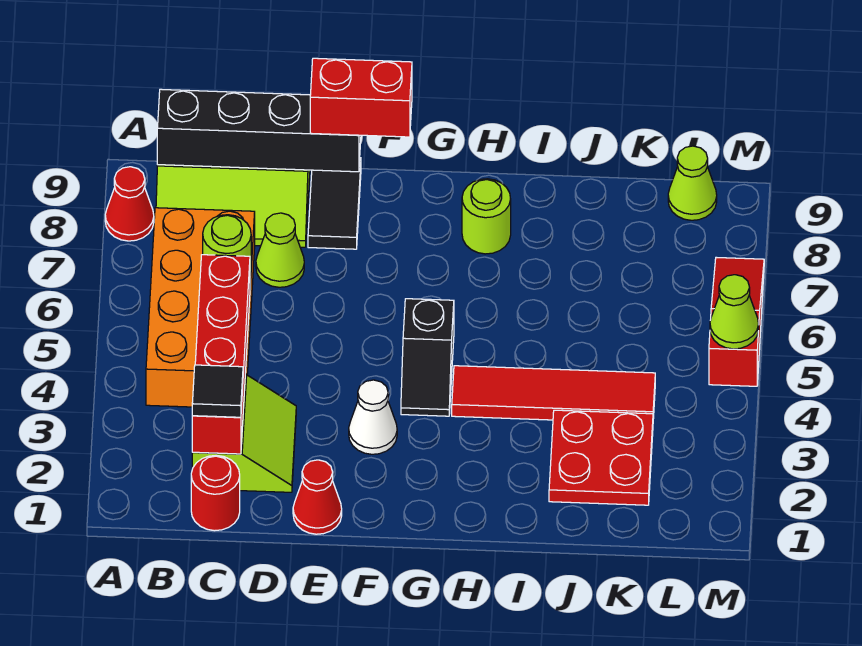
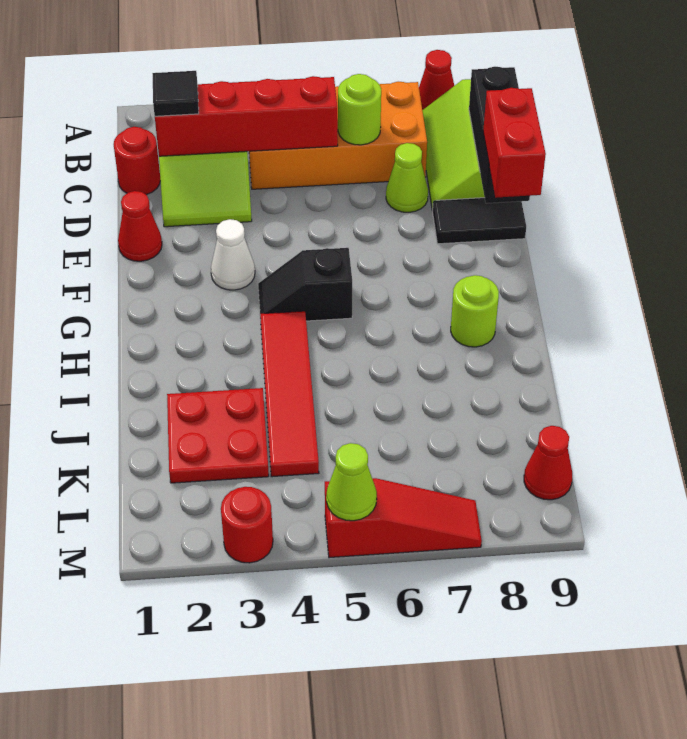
black brick B9:E9 level 2 -> black brick C9:E9 level 2
lime cone L9 level 1 -> red cone L9 level 1
none -> red round brick M3 level 1

